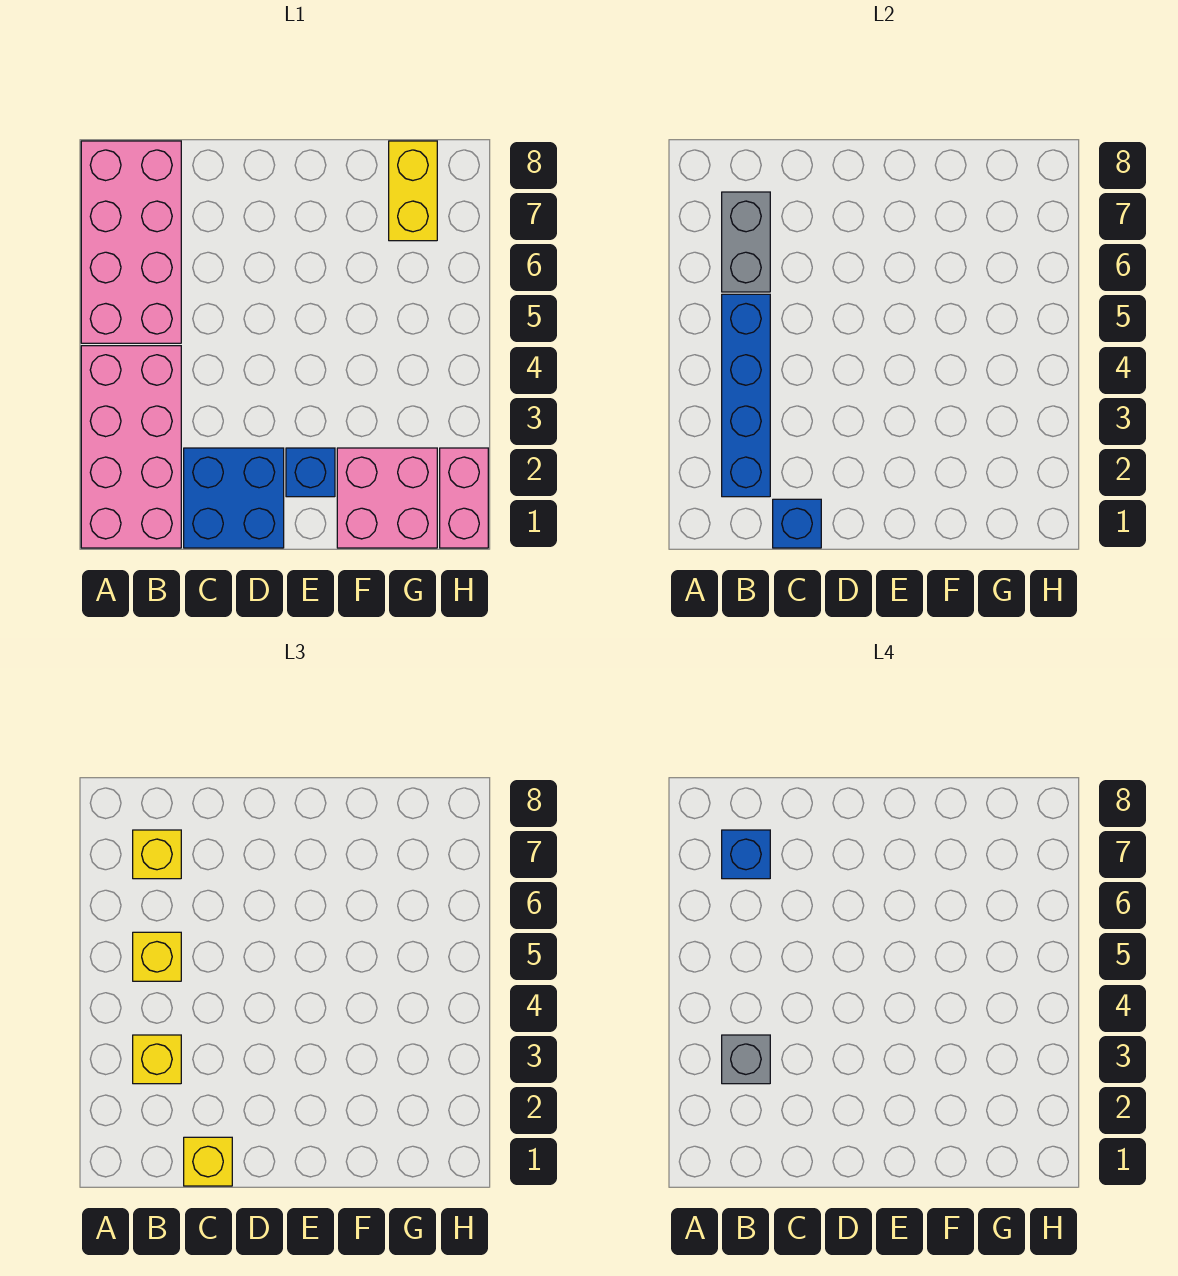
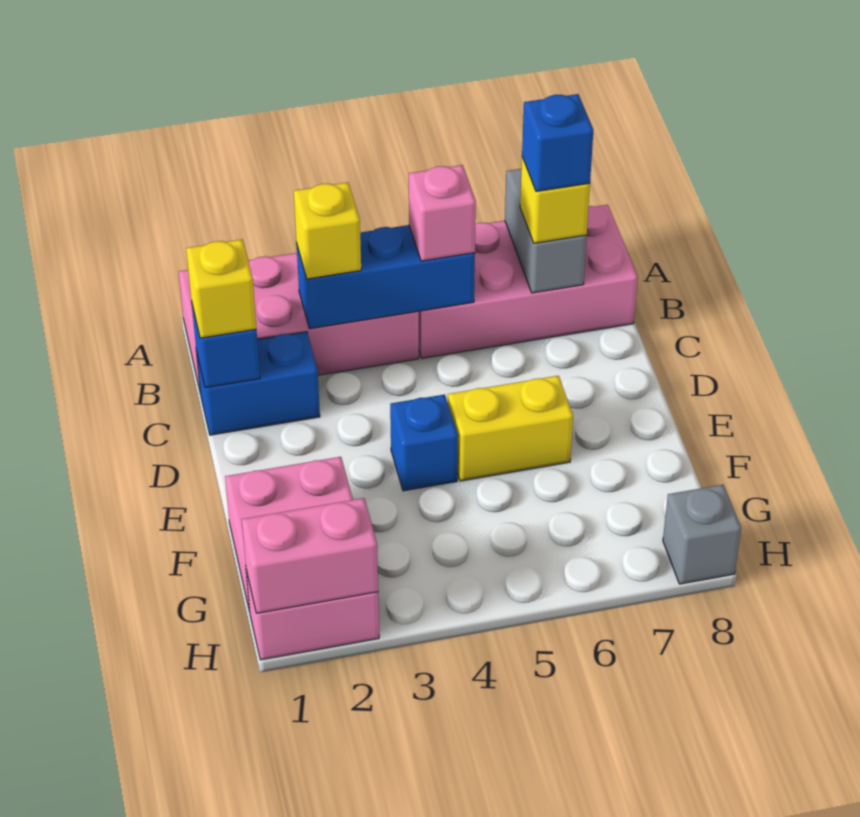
blue brick B2:B5 level 2 -> blue brick B3:B5 level 2
grey brick B3 level 4 -> grey brick H8 level 1
yellow brick B5 level 3 -> pink brick B5 level 3
grey brick B6:B7 level 2 -> grey brick A7:B7 level 2
blue brick C1:D2 level 1 -> blue brick C1:C2 level 1
blue brick E2 level 1 -> blue brick E4 level 1
yellow brick G7:G8 level 1 -> yellow brick E5:E6 level 1
none -> pink brick H1:H2 level 2

